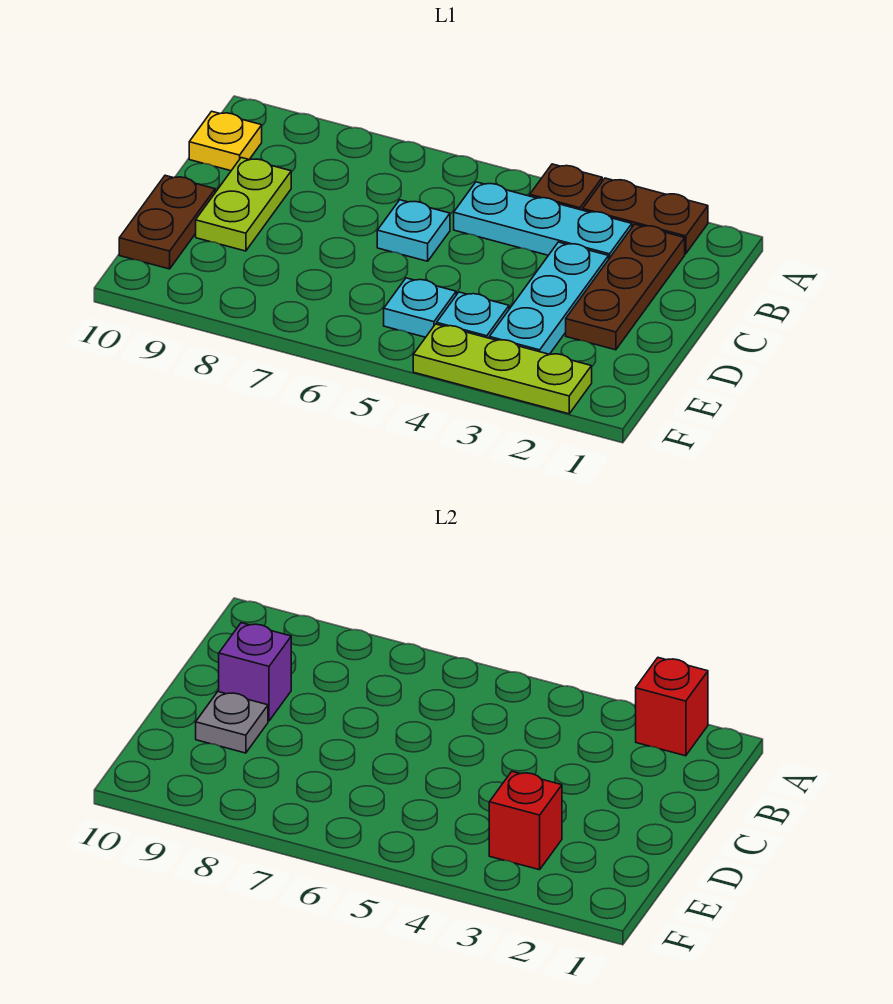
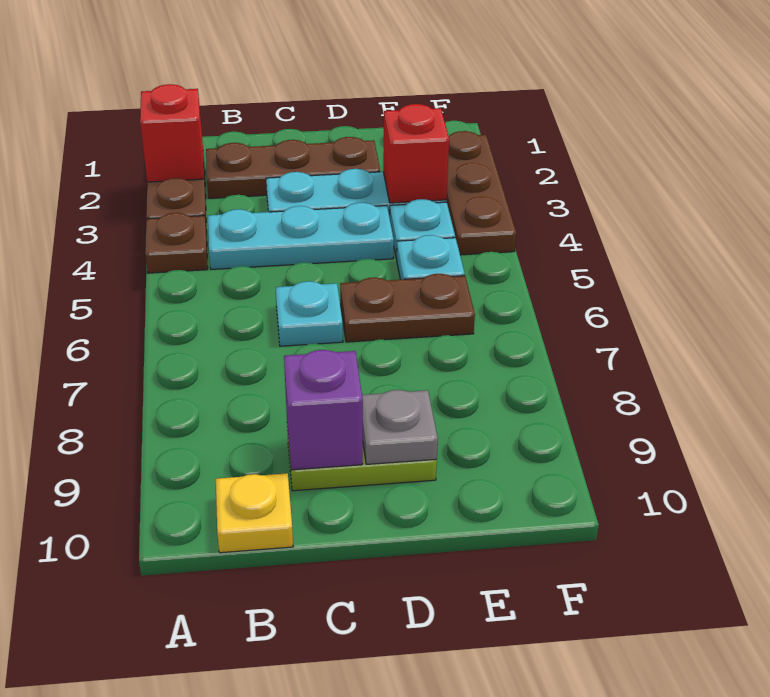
cyan plate B3:B5 level 1 -> cyan plate B4:D4 level 1
brown plate D10:E10 level 1 -> brown plate D6:E6 level 1
lime plate F2:F4 level 1 -> brown plate F2:F4 level 1

